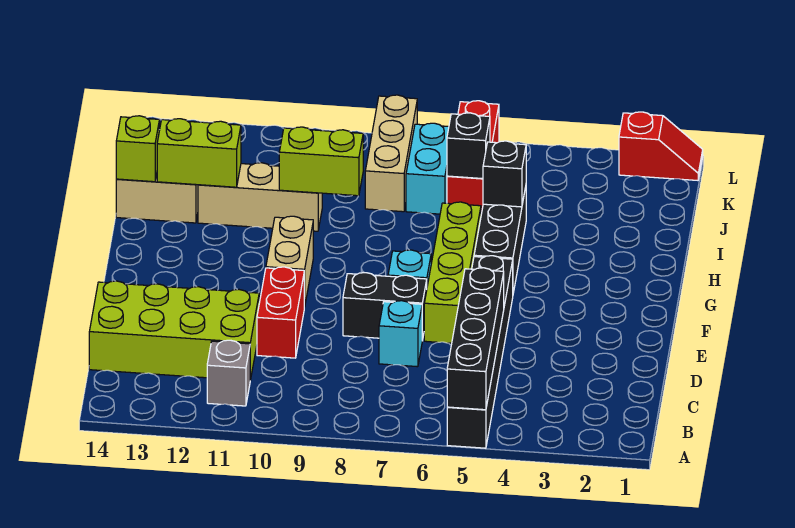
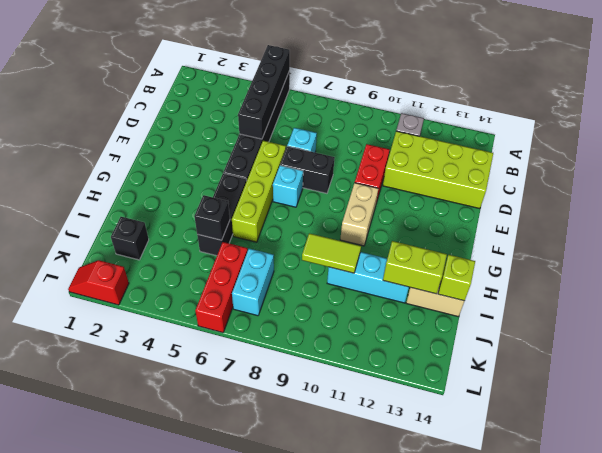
lime brick I9:I10 level 2 -> lime tile I9:I10 level 2
tan brick I10:I12 level 1 -> cyan brick I10:I12 level 1
black brick J6 level 2 -> black brick J2 level 1
tan brick J8:L8 level 1 -> none

